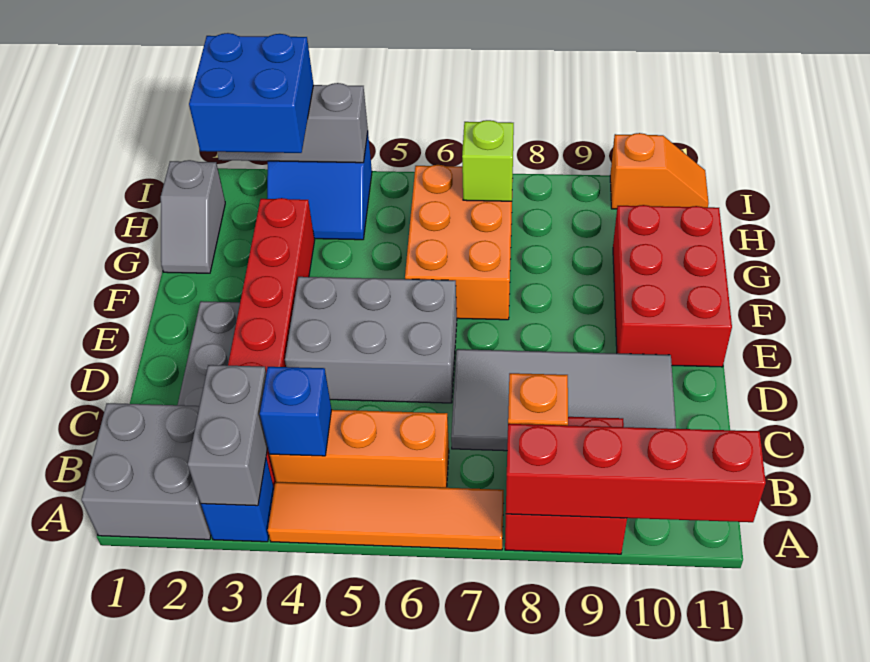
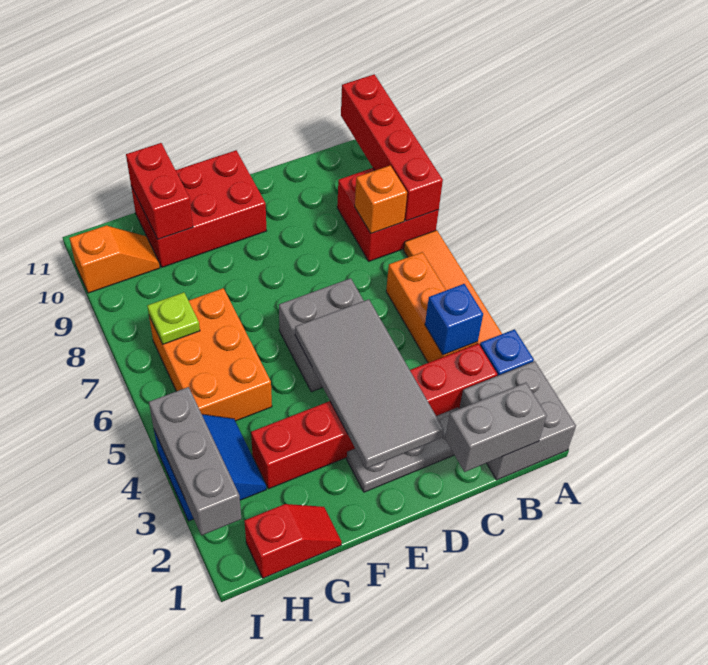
grey brick A3:B3 level 2 -> grey brick B1:C1 level 2
grey tile C7:D10 level 1 -> grey tile D2:E5 level 2
grey brick D4:E6 level 1 -> grey brick D5:E6 level 1
orange brick F6:H7 level 1 -> orange brick G5:H7 level 1
grey slope G1:H1 level 1 top H -> red slope G1:H1 level 1 top H
none -> red brick G10:G11 level 2
blue brick H2:I3 level 3 -> none
lime brick H7 level 2 -> lime plate H7 level 2
orange slope I10:I11 level 1 top 10 -> orange slope H10:I10 level 1 top I

